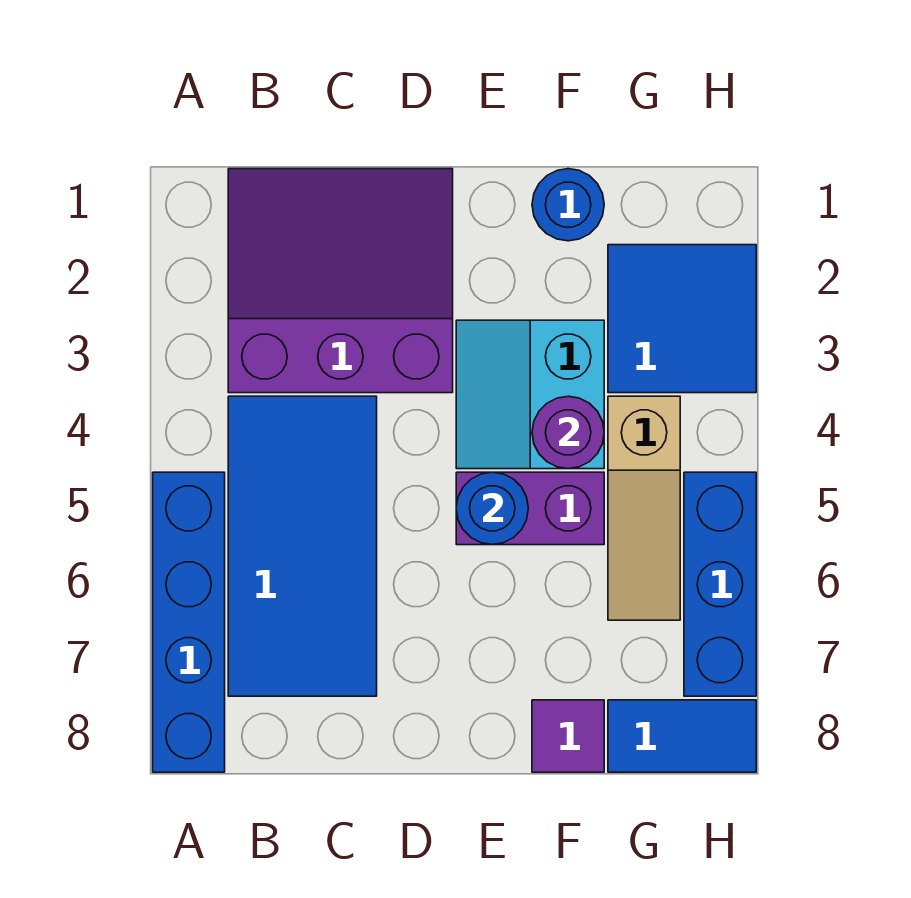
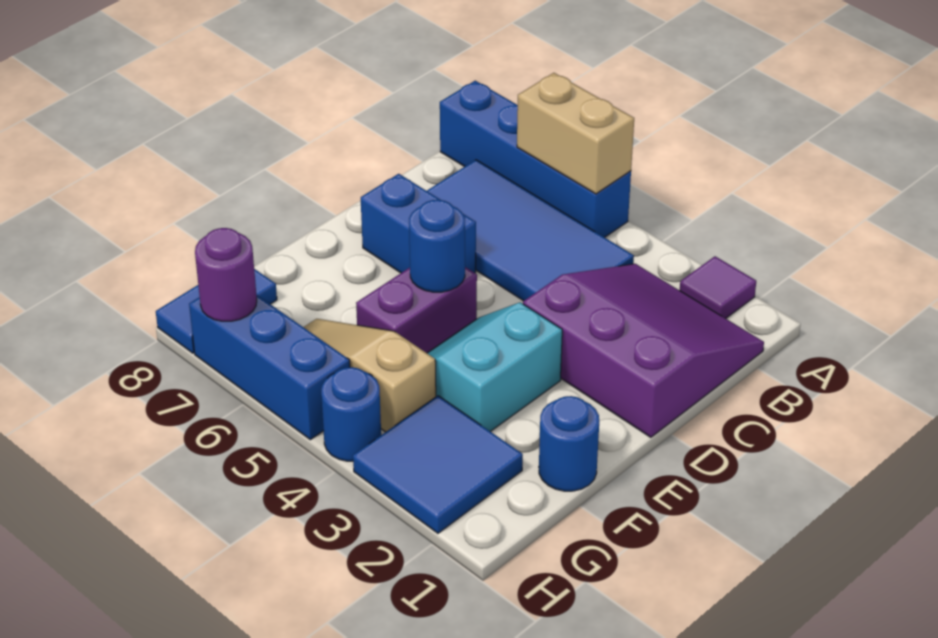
none -> tan brick A5:A6 level 2
purple slope B1:D3 level 1 top 3 -> purple slope B1:D3 level 1 top D
none -> blue brick D6:D7 level 1
cyan slope E3:F4 level 1 top F -> cyan slope E3:F4 level 1 top 3
purple round brick F4 level 2 -> purple round brick H7 level 2
purple tile F8 level 1 -> purple tile A2 level 1
none -> blue round brick H4 level 1

